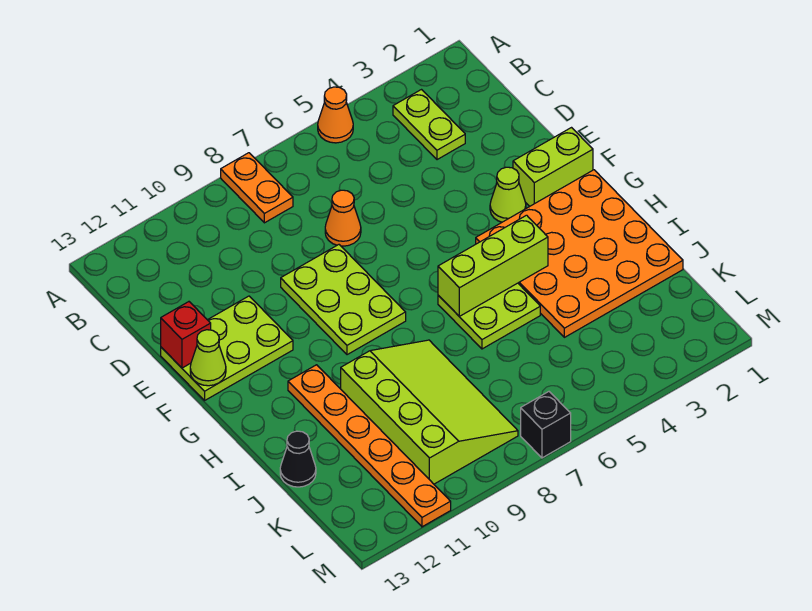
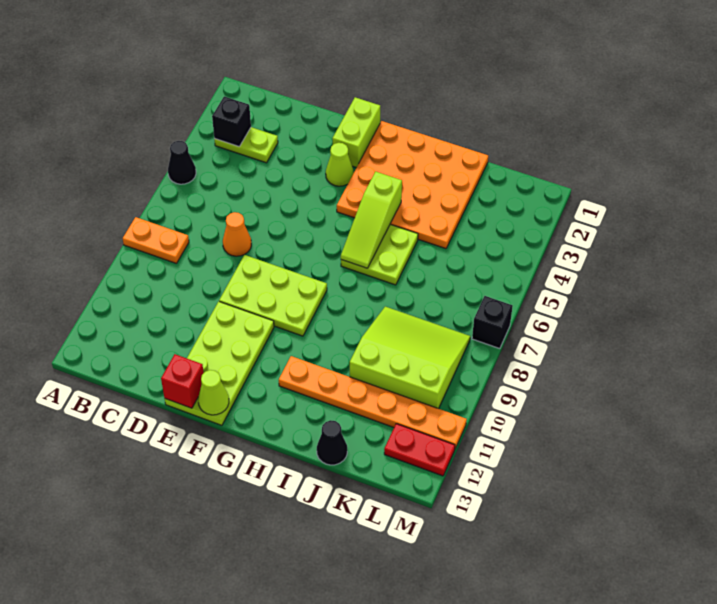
orange cone A5 level 1 -> black cone A5 level 1
none -> black brick B3 level 2
lime plate E11:F13 level 1 -> lime plate E10:F13 level 1
lime brick H4:H6 level 2 -> lime slope H4:H6 level 2 top 4
lime slope I8:L10 level 1 top 10 -> lime slope J8:L10 level 1 top 10
none -> red plate L12:M12 level 1

